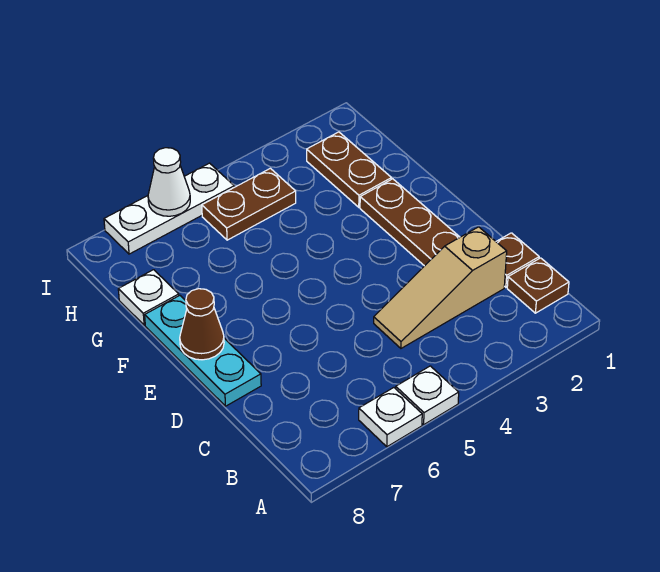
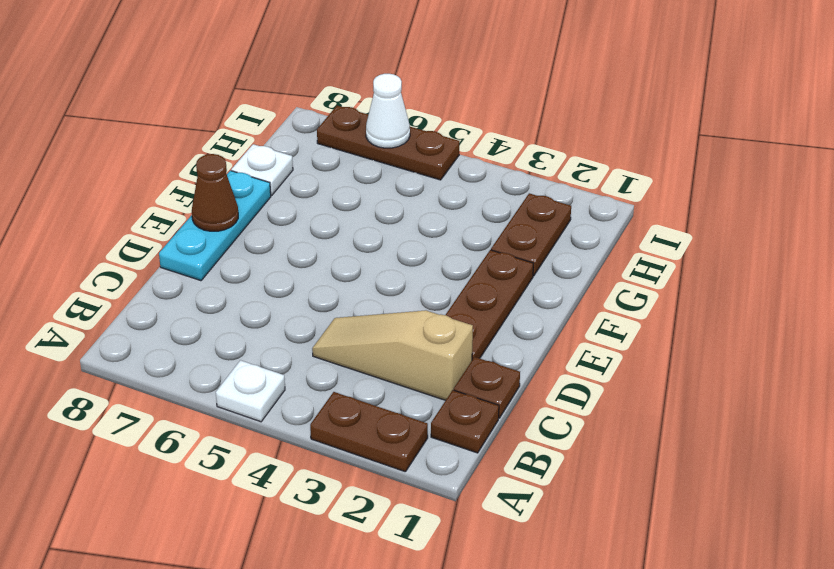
white plate A6 level 1 -> none
brown plate H4:H5 level 1 -> brown plate A2:A3 level 1
white plate I5:I7 level 1 -> brown plate I5:I7 level 1

